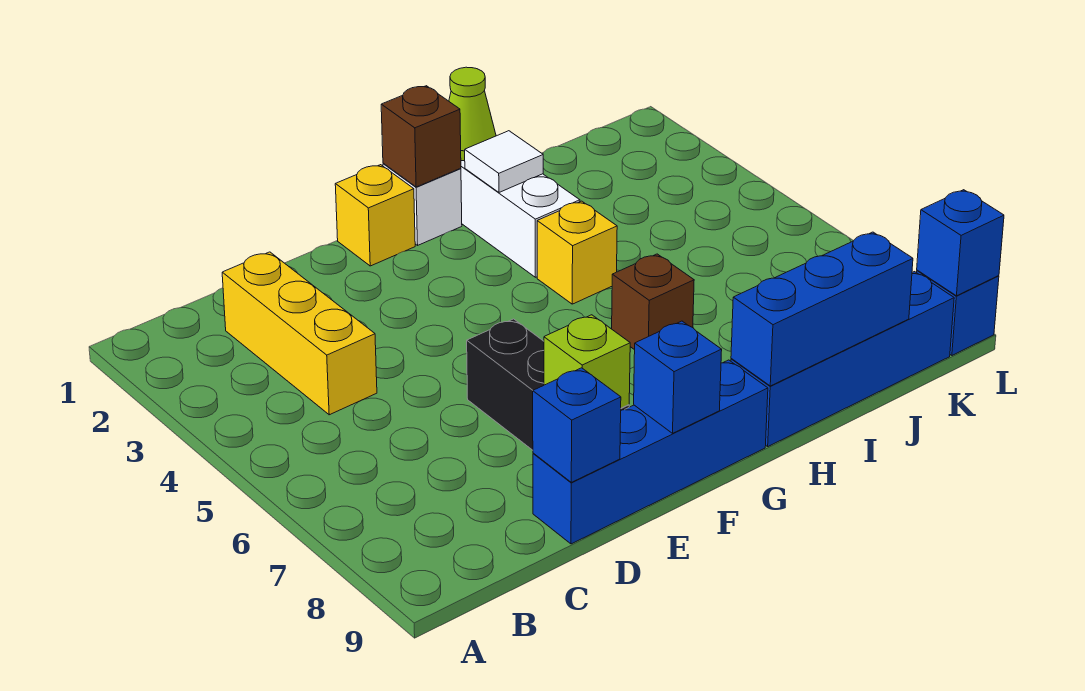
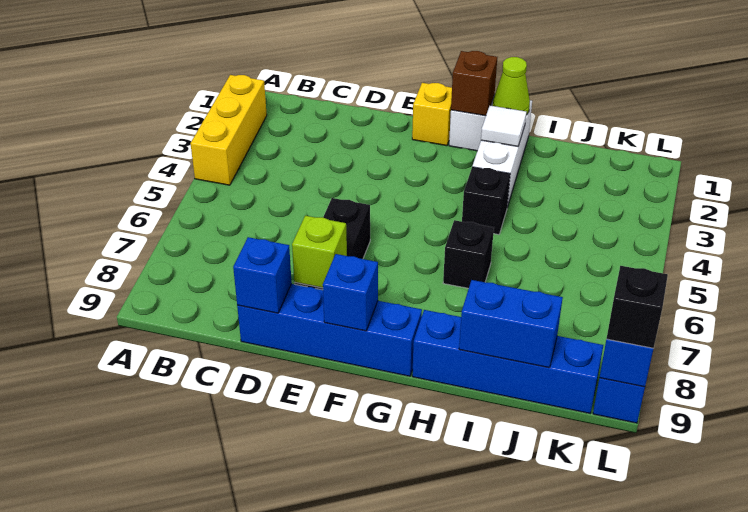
yellow brick C2:C4 level 1 -> yellow brick A2:A4 level 1
yellow brick H4 level 1 -> black brick H4 level 1
brown brick H6 level 1 -> black brick H6 level 1
blue brick H9:J9 level 2 -> blue brick I9:J9 level 2
none -> black brick L9 level 3

